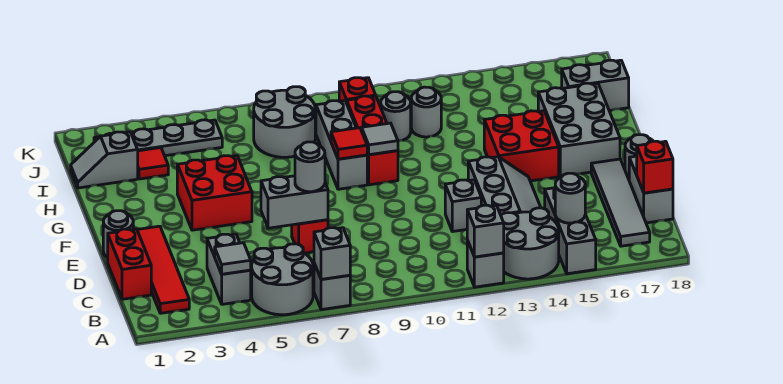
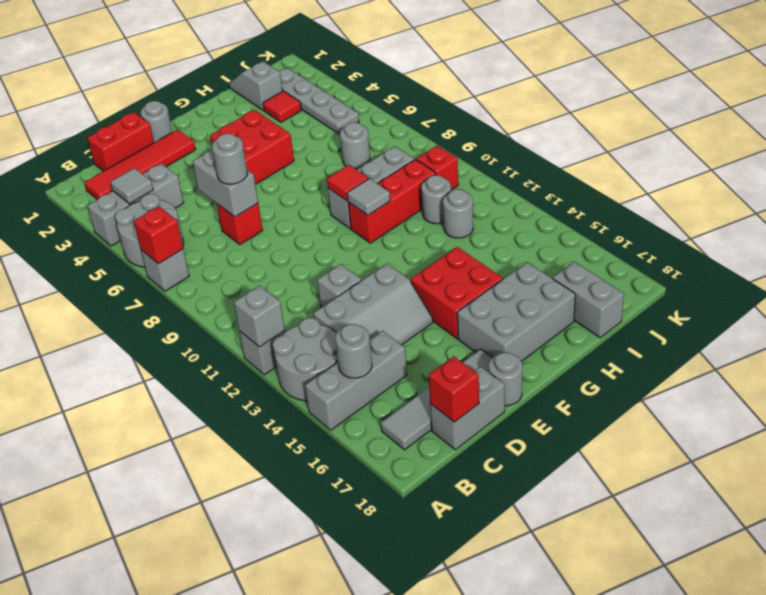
grey brick A7 level 2 -> red brick A7 level 2
grey brick B4:C4 level 1 -> grey brick A4:C4 level 1
grey round brick I7:J8 level 1 -> grey round brick I7 level 1

